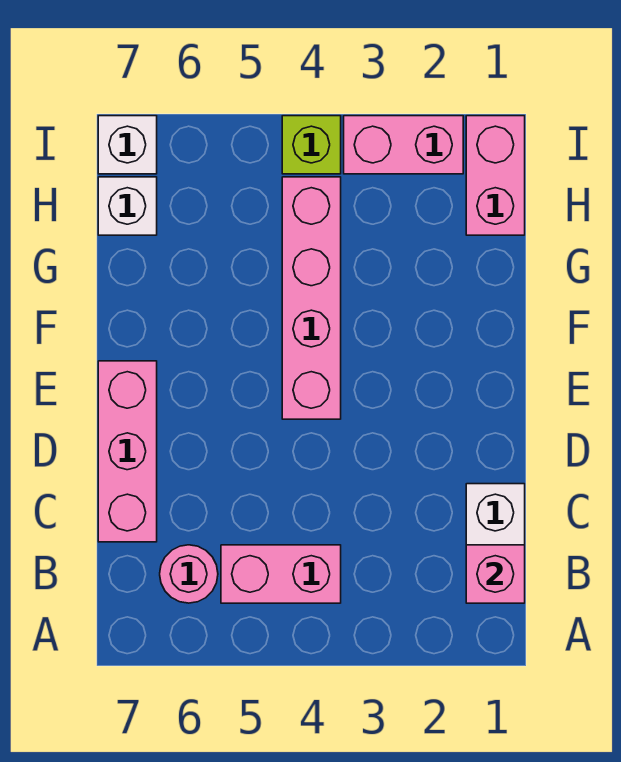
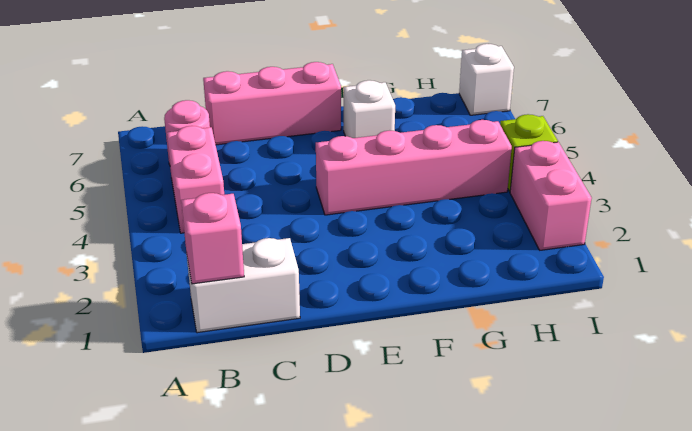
pink brick H1:I1 level 1 -> none
white brick H7 level 1 -> white brick F6 level 1

